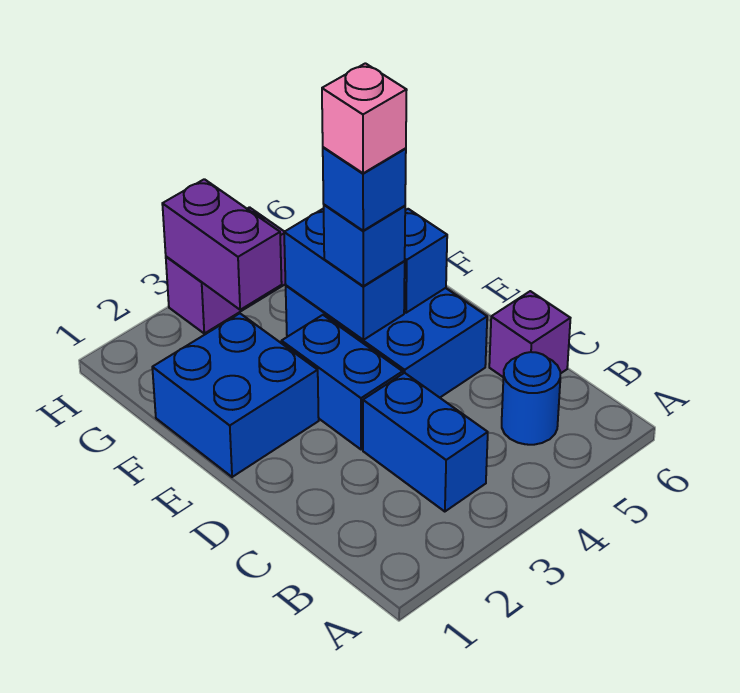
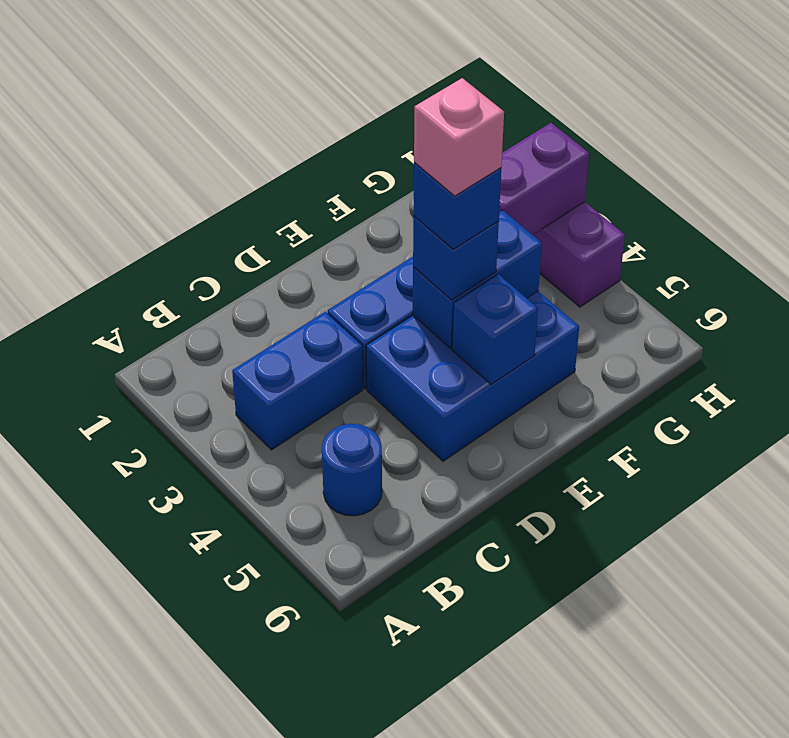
purple brick C6 level 1 -> none
blue brick E1:F2 level 1 -> none

